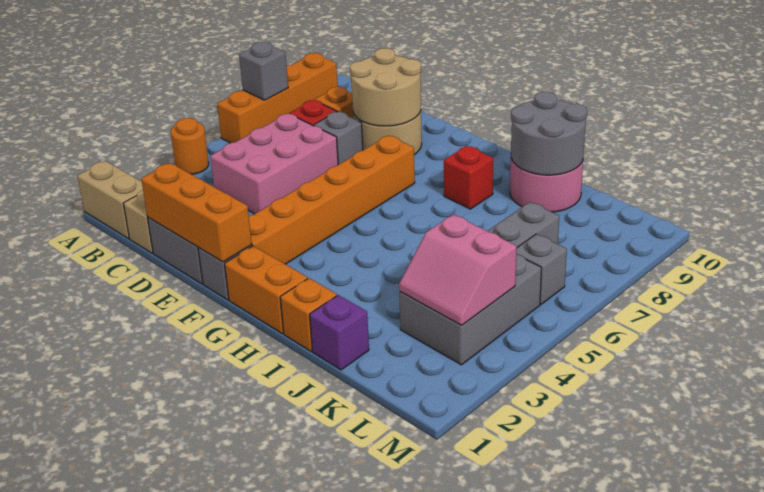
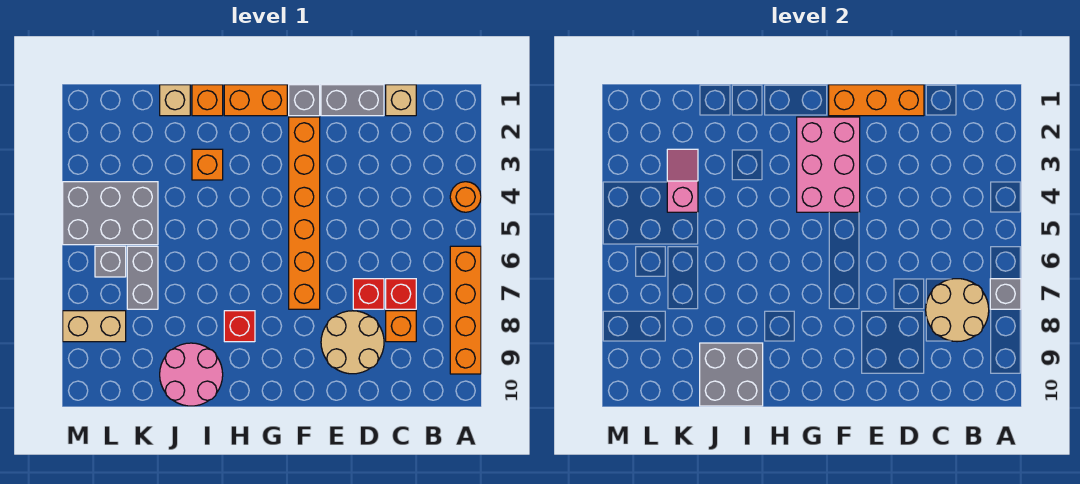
tan brick A1:B1 level 1 -> tan brick L8:M8 level 1
pink brick C4:D6 level 1 -> pink brick F2:G4 level 2
grey brick D7 level 1 -> red brick D7 level 1
tan round brick D8:E9 level 2 -> tan round brick B7:C8 level 2
none -> orange brick I3 level 1
grey round brick I9:J10 level 2 -> grey brick I9:J10 level 2
purple brick J1 level 1 -> tan brick J1 level 1
grey brick K3:L5 level 1 -> grey brick K4:M5 level 1
pink slope K3:L4 level 2 top 4 -> pink slope K3:K4 level 2 top 4

